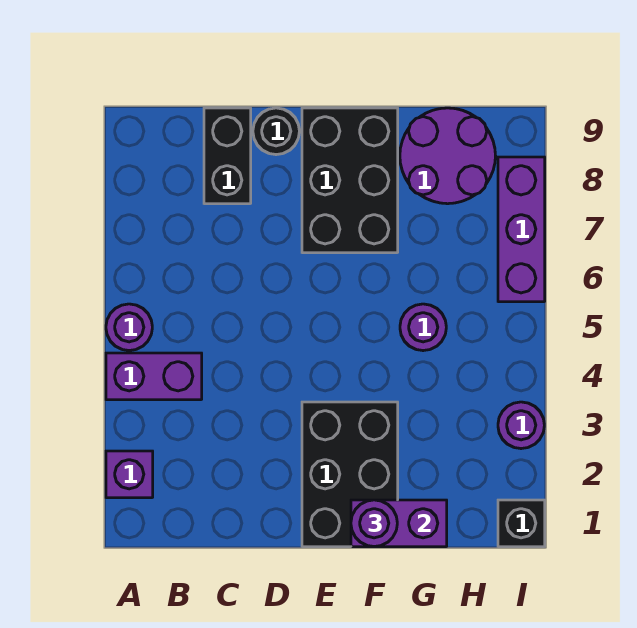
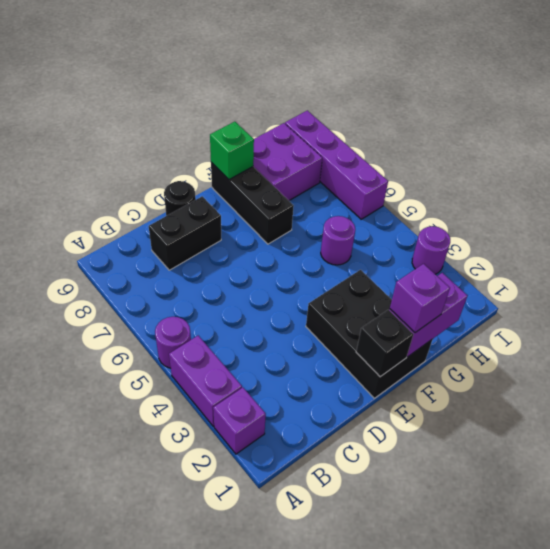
purple brick A4:B4 level 1 -> purple brick A3:A4 level 1
black brick C8:C9 level 1 -> black brick C8:D8 level 1
black brick E7:F9 level 1 -> black brick F7:F9 level 1
purple round brick F1 level 3 -> purple brick F1 level 3
none -> green brick F9 level 2
purple round brick G8:H9 level 1 -> purple brick G8:H9 level 1
black brick I1 level 1 -> black brick E1 level 2
purple brick I6:I8 level 1 -> purple brick I6:I9 level 1

